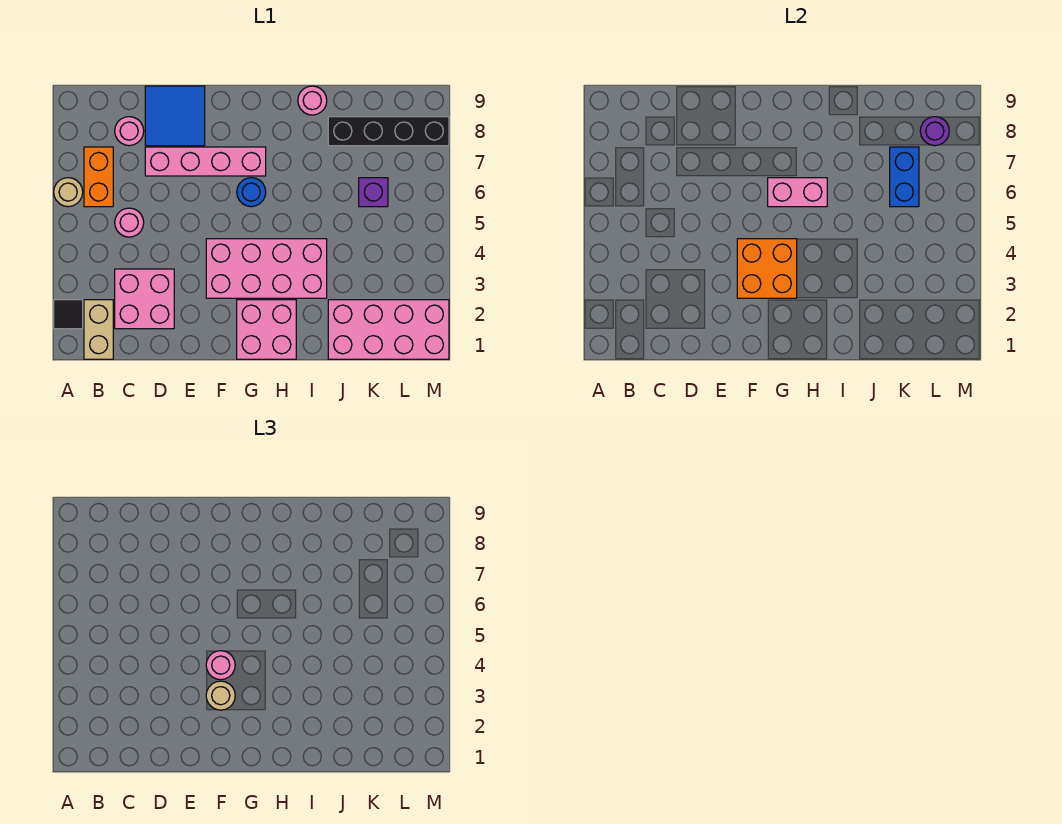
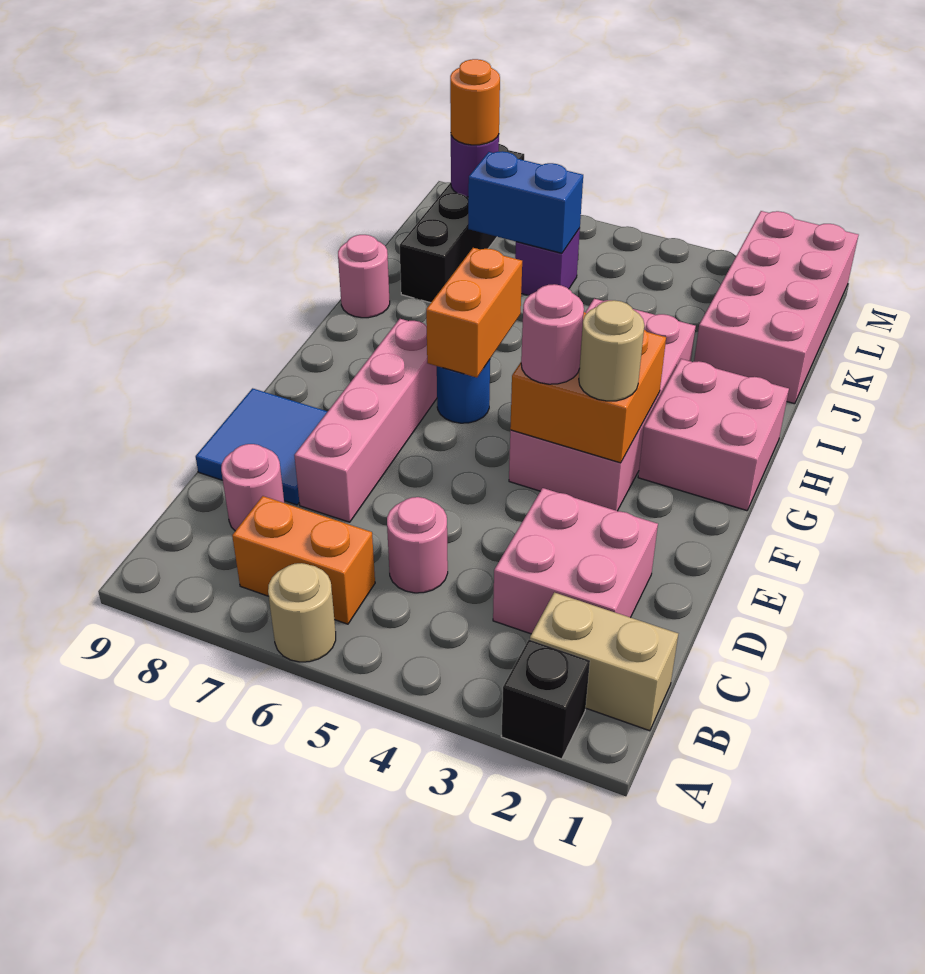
black tile A2 level 1 -> black brick A2 level 1
pink brick G6:H6 level 2 -> orange brick G6:H6 level 2
none -> orange round brick L8 level 3

